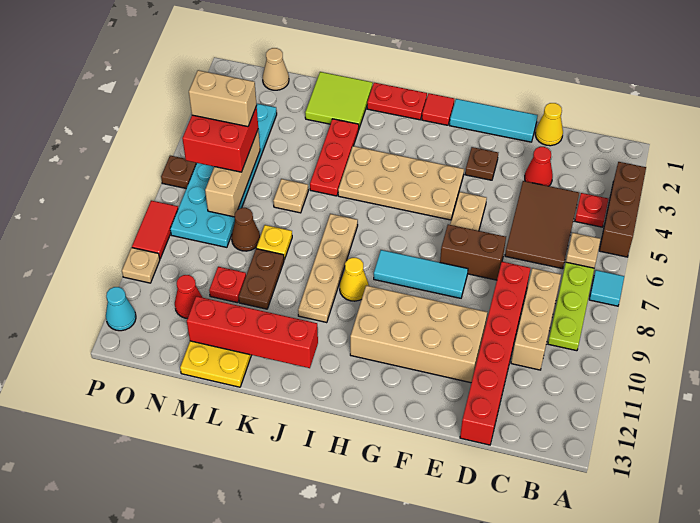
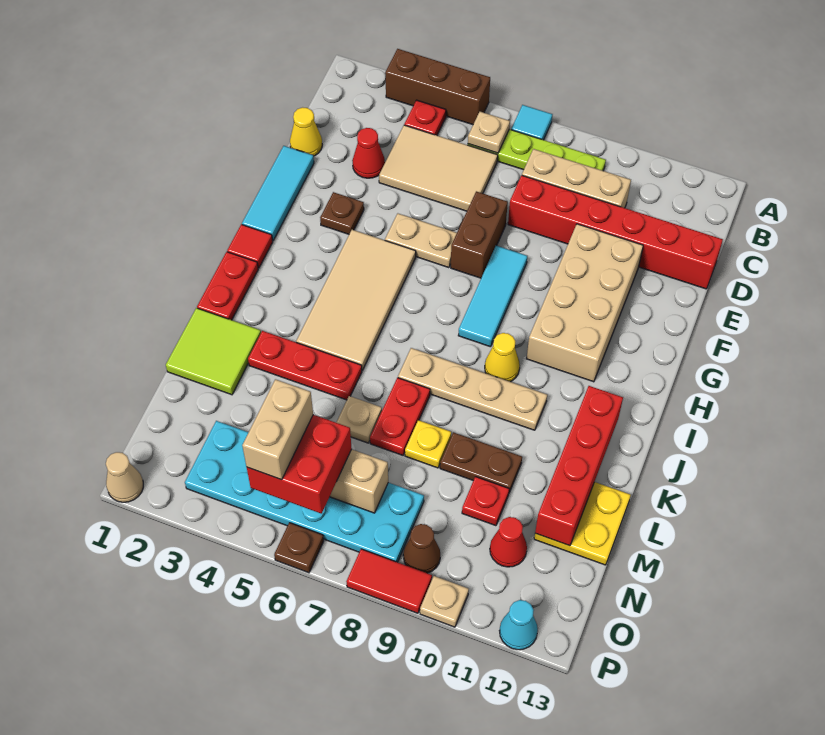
brown tile C4:D6 level 1 -> tan tile C4:D6 level 1
tan plate G4:J5 level 1 -> tan tile G4:J5 level 1
none -> red plate K7:L7 level 1
brown cone M8 level 1 -> brown cone O9 level 1
tan cone N1 level 1 -> tan cone P1 level 1

